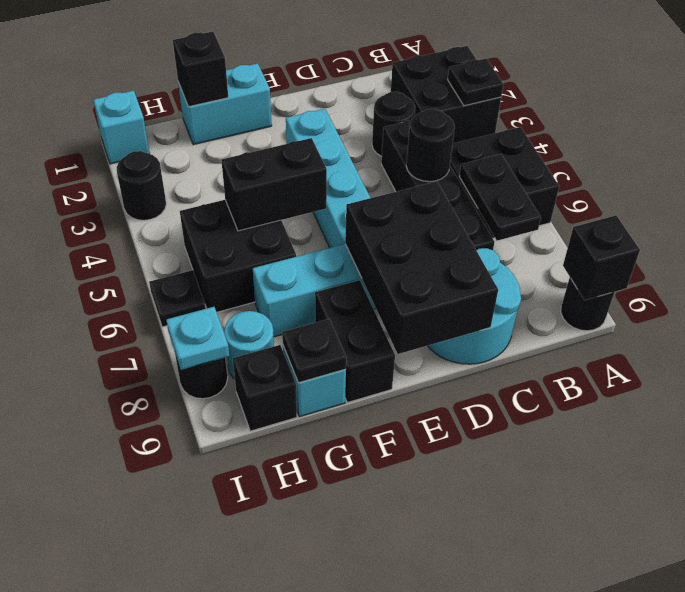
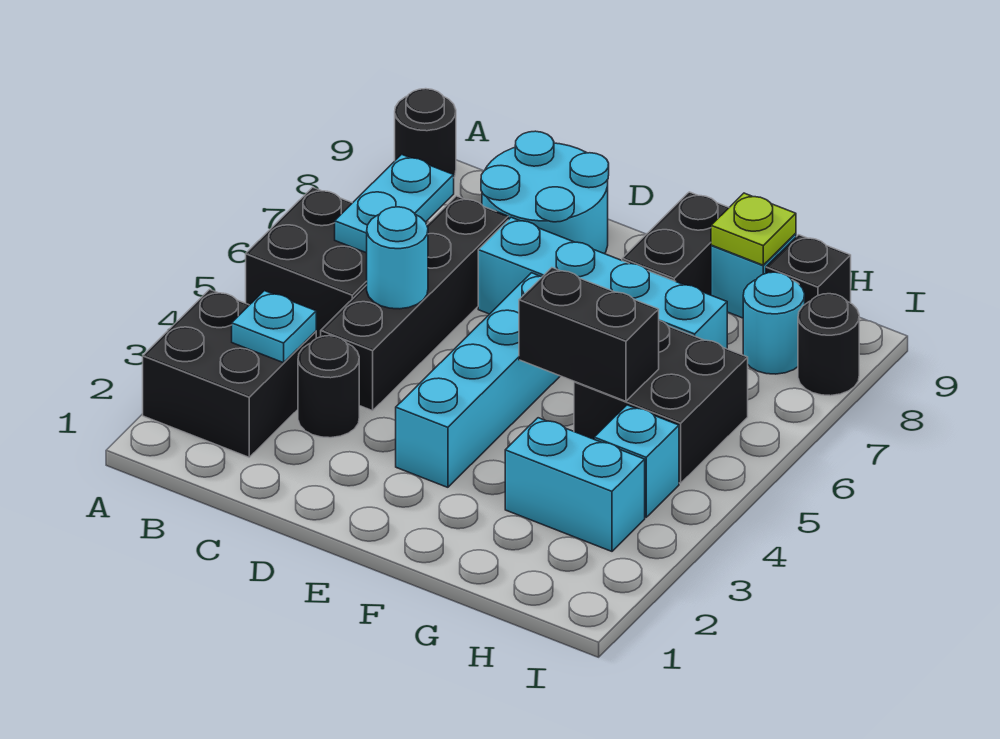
black plate A3 level 2 -> none
black brick A9 level 2 -> none
black plate B6:B7 level 2 -> cyan plate B6:B7 level 2
black round brick C5 level 2 -> cyan round brick C5 level 2
black brick D7:E9 level 2 -> none
cyan brick F1:G1 level 1 -> cyan brick G3:H3 level 1
black brick G1 level 2 -> none
black plate G9 level 2 -> lime plate G9 level 2
cyan brick I1 level 1 -> cyan brick H4 level 1
black round brick I3 level 1 -> none
black plate I6 level 1 -> none
cyan plate I8 level 2 -> cyan plate B3 level 2

